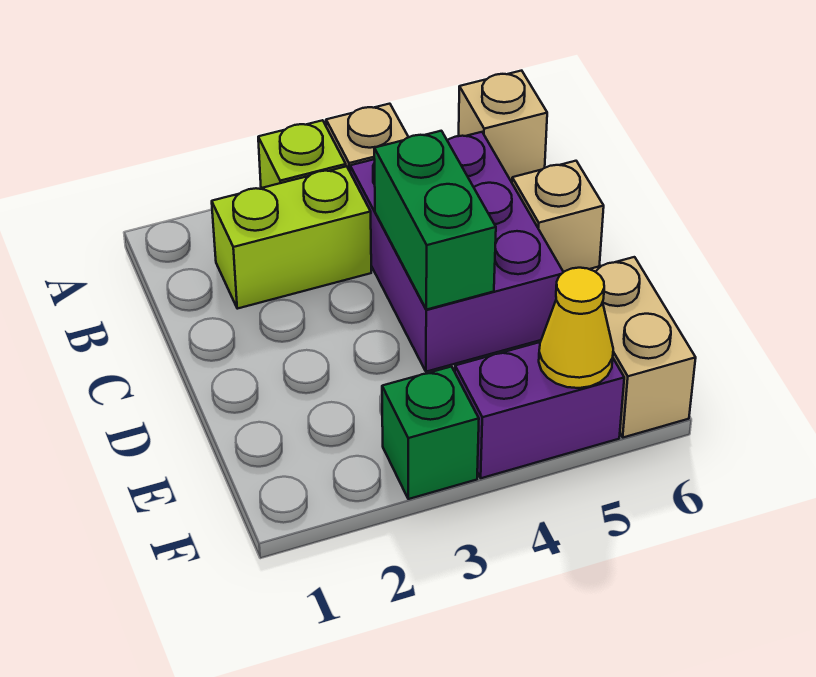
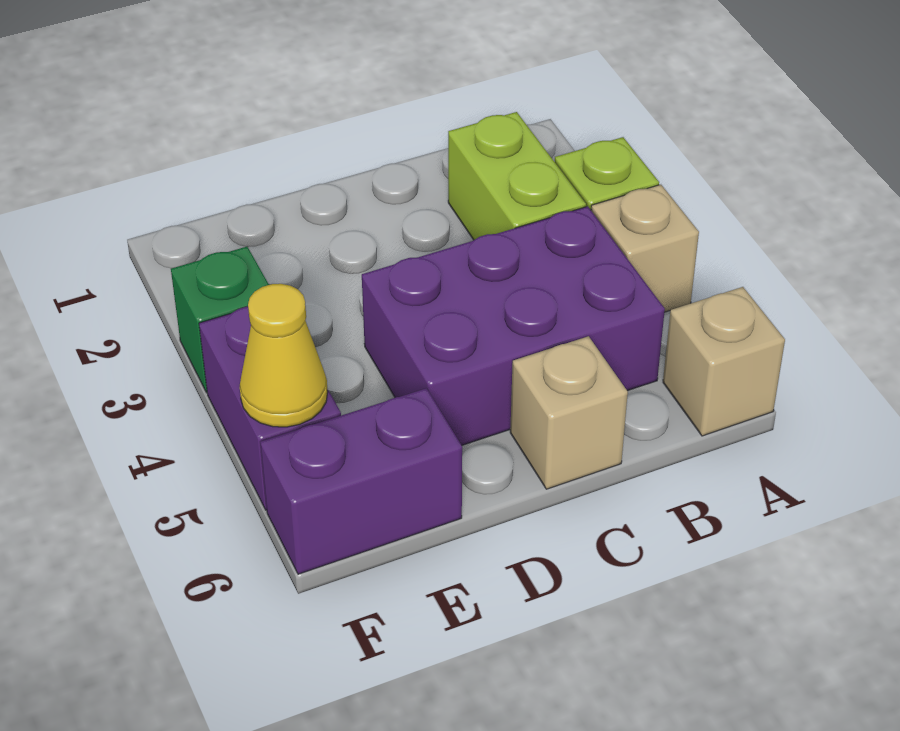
green brick C4:D4 level 2 -> none
tan brick E6:F6 level 1 -> purple brick E6:F6 level 1

